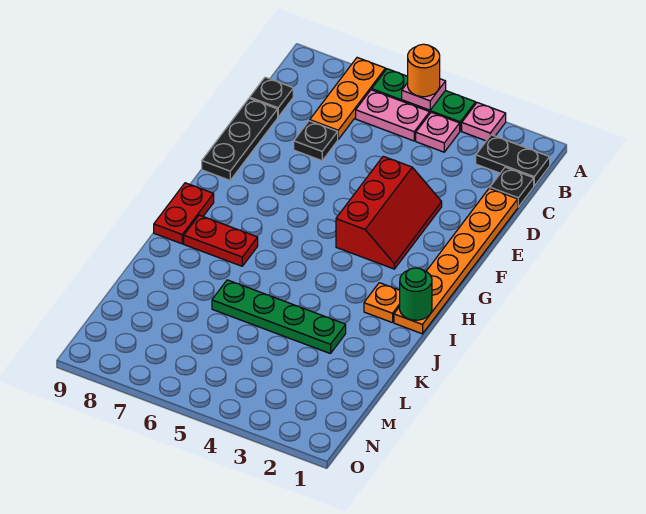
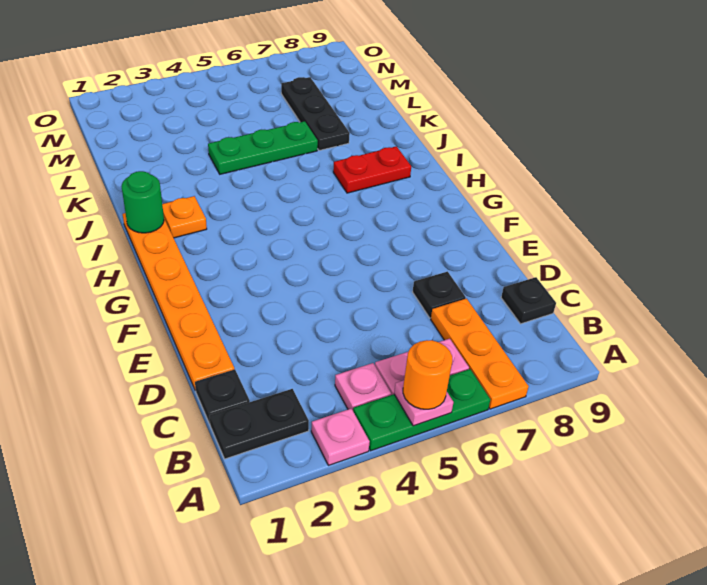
black plate D9:F9 level 1 -> black plate K7:M7 level 1
red slope E3:G4 level 1 top 4 -> none
red plate H9:I9 level 1 -> none
green plate K3:K6 level 1 -> green plate K4:K6 level 1

